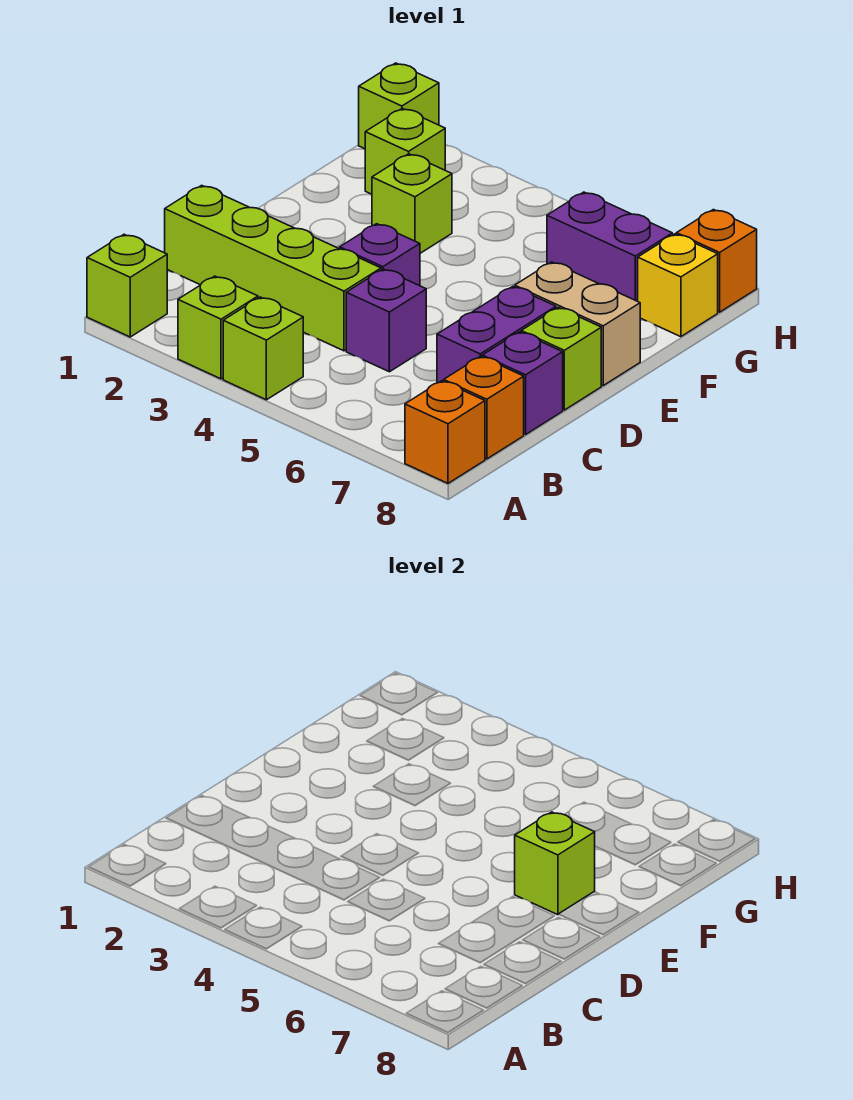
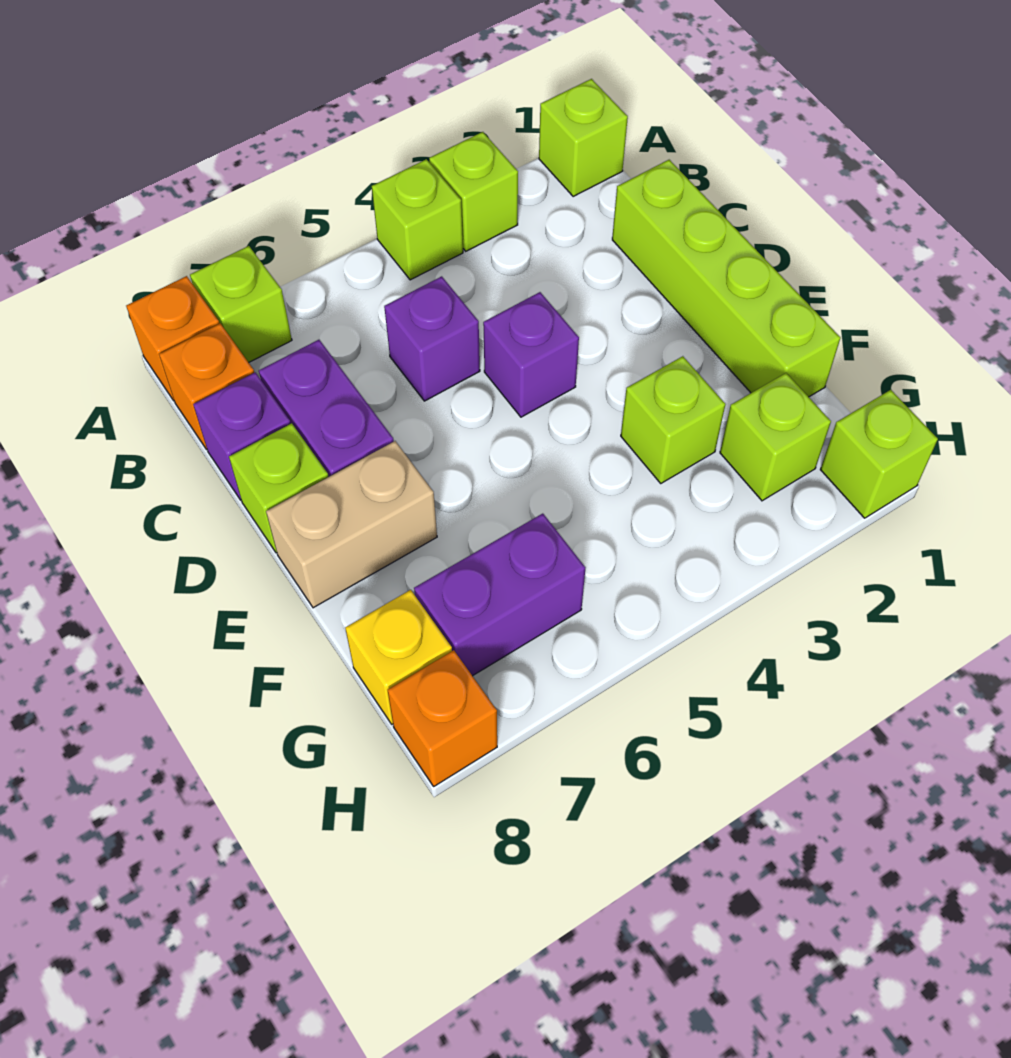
lime brick C1:C4 level 1 -> lime brick C1:F1 level 1
lime brick E7 level 2 -> lime brick A7 level 1

